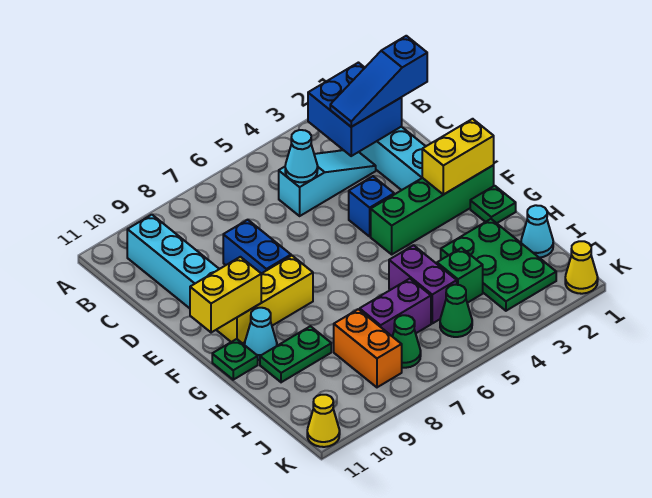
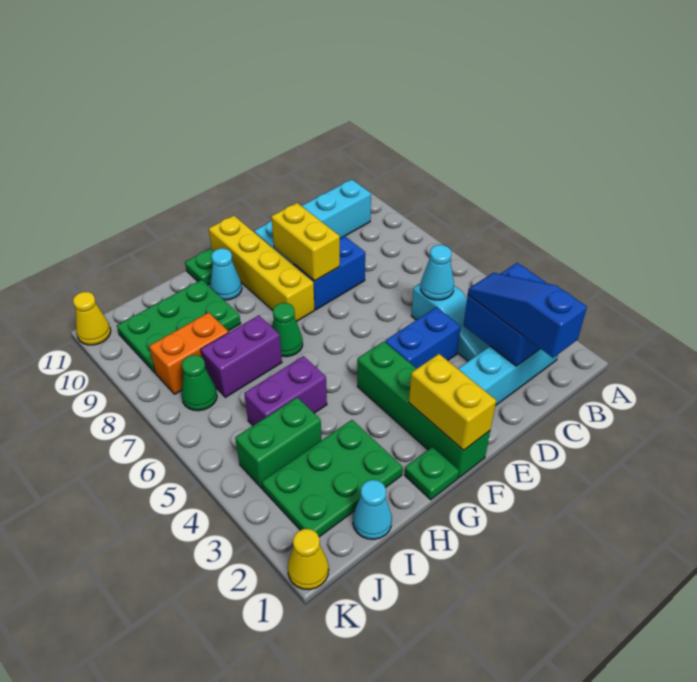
blue brick E4 level 1 -> blue brick D4:E4 level 1
yellow brick F8:F10 level 1 -> yellow brick F8:F11 level 1
yellow brick F10:F11 level 2 -> yellow brick E8:E9 level 2
green plate H9:H10 level 1 -> green plate H9:J10 level 1
green brick I4 level 1 -> green brick I4:J4 level 1
purple brick I6:I7 level 1 -> purple brick H7:I7 level 1
green cone J5 level 1 -> green cone G7 level 1

